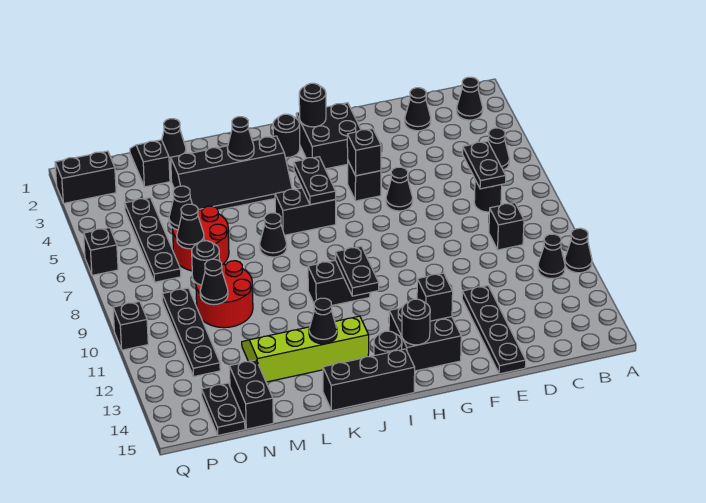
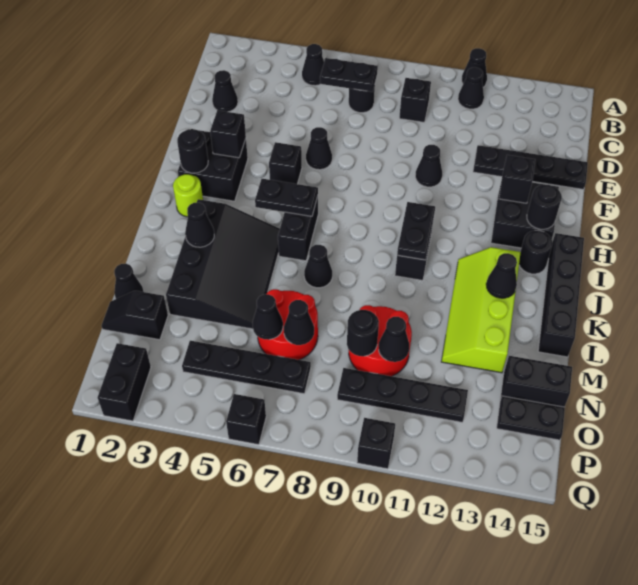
black cone B2 level 1 -> black cone F10 level 1
black brick G5 level 2 -> black brick G3 level 2
black round brick I2 level 1 -> lime round brick I2 level 1
black plate I10:I11 level 2 -> black plate I10:J10 level 2
black brick I15:K15 level 1 -> black brick I15:L15 level 1
black slope J3:M4 level 1 top 3 -> black slope J3:M5 level 1 top 3

